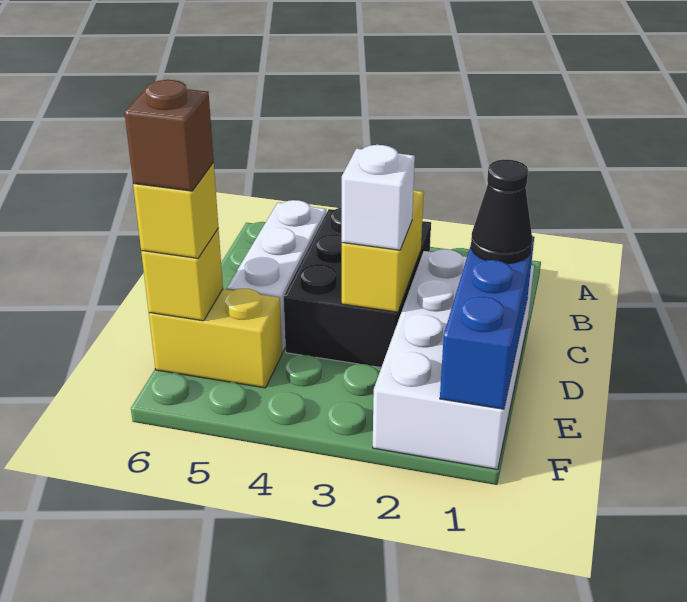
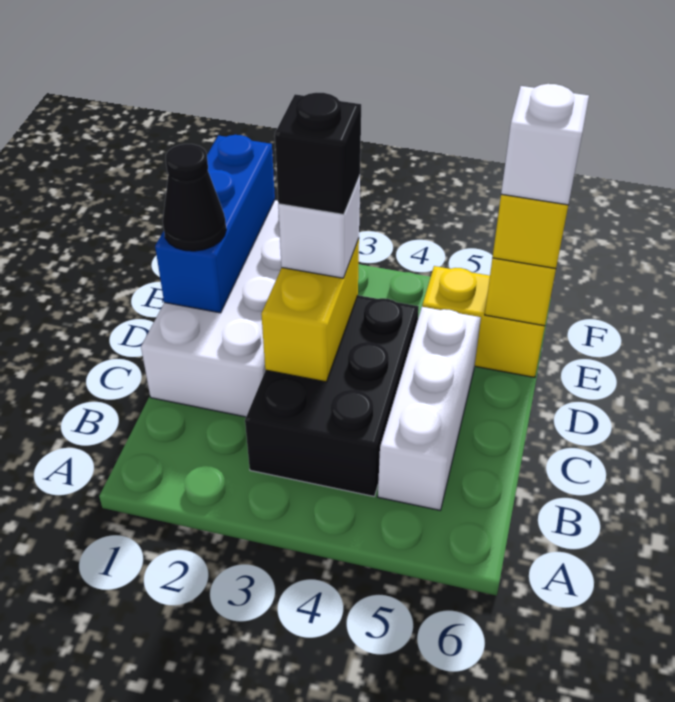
none -> black brick D3 level 4
brown brick E6 level 4 -> white brick E6 level 4

